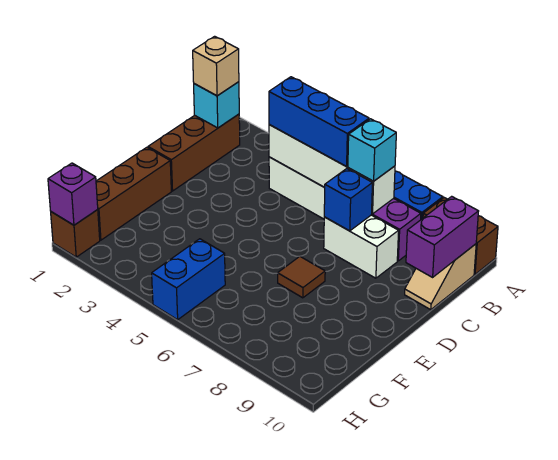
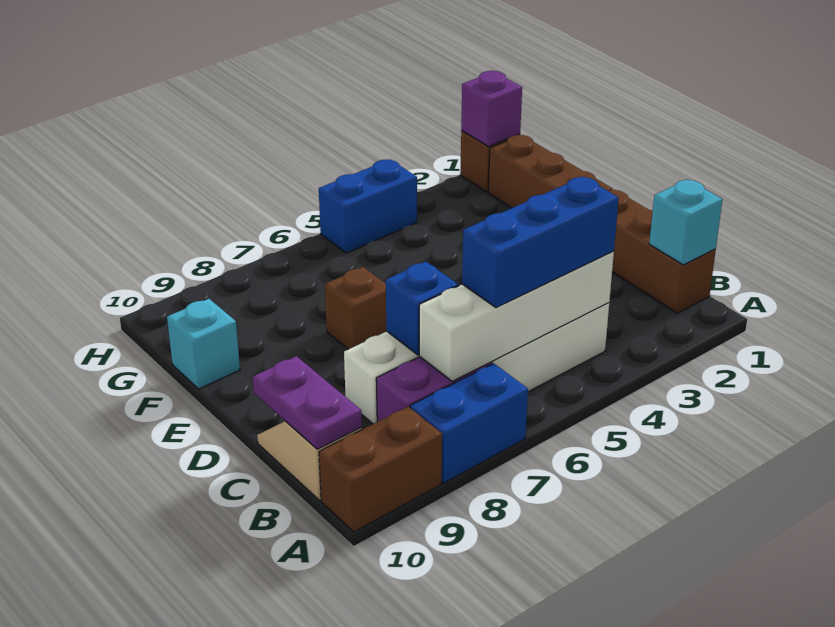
tan brick B1 level 3 -> none
cyan brick B7 level 3 -> cyan brick F10 level 1
purple brick B10:C10 level 2 -> purple plate B10:C10 level 2
brown tile E7 level 1 -> brown brick E7 level 1
blue brick G5:H5 level 1 -> blue brick H4:H5 level 1

